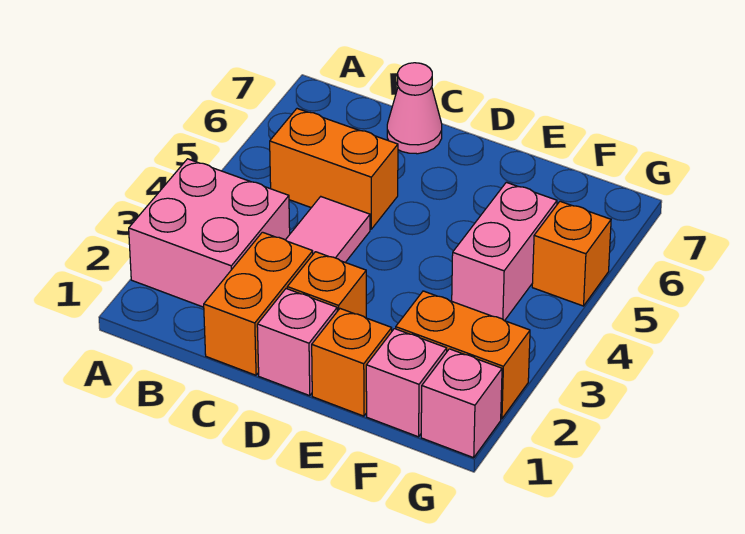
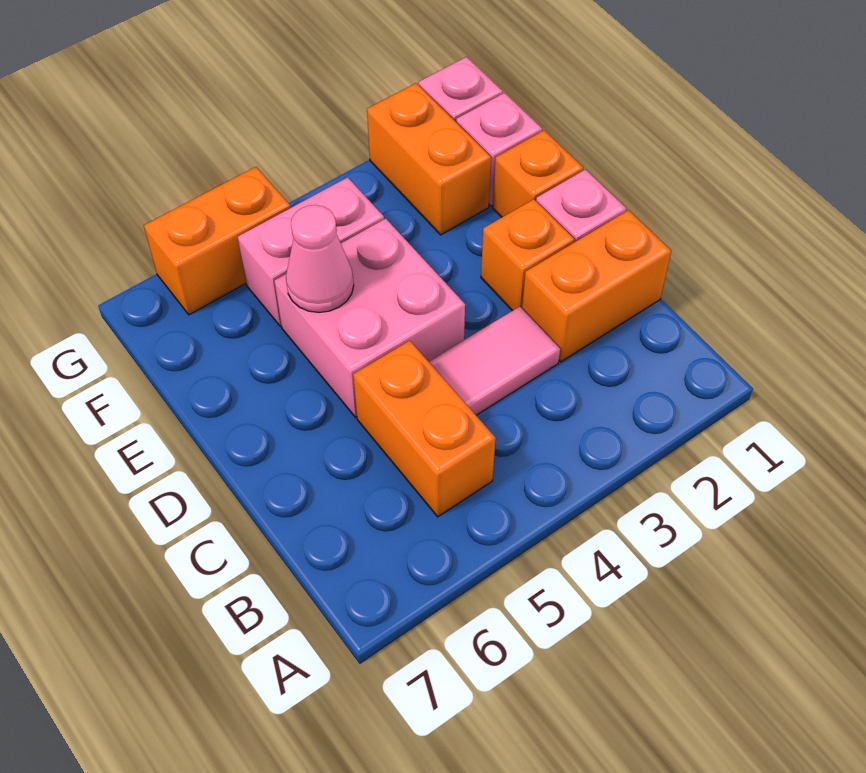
pink brick A2:B3 level 1 -> pink brick D4:E5 level 1
pink cone C7 level 1 -> pink cone E5 level 2
orange brick G5 level 1 -> orange brick G5:G6 level 1

